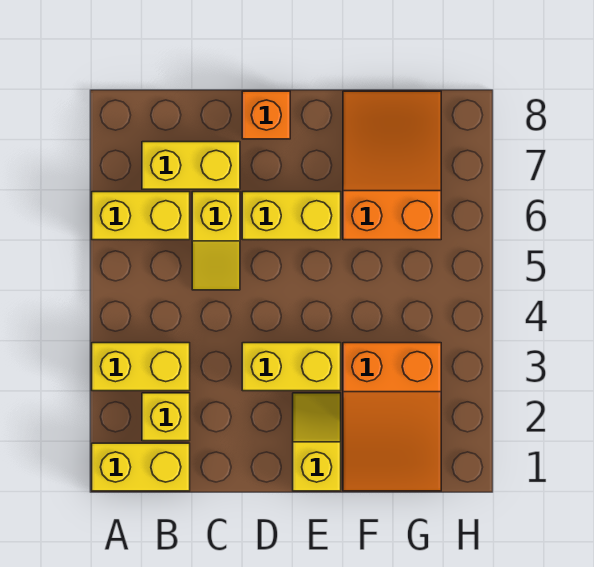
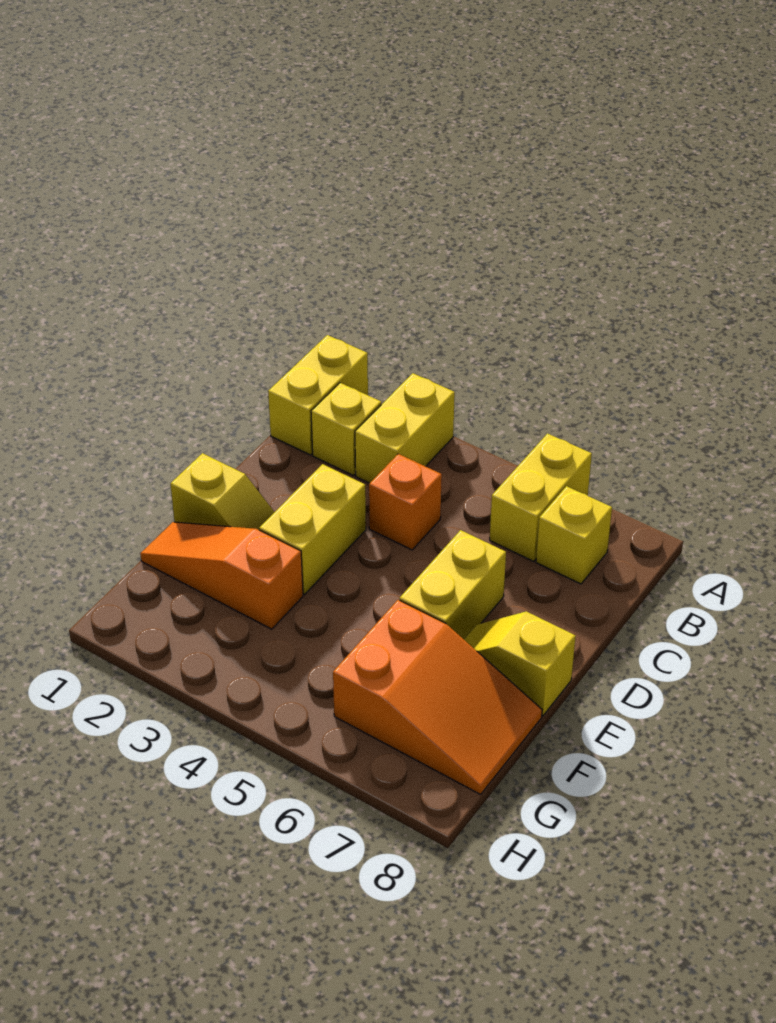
yellow brick B7:C7 level 1 -> yellow brick B7 level 1
yellow slope C5:C6 level 1 top 6 -> yellow slope E7:E8 level 1 top 8
orange brick D8 level 1 -> orange brick C4 level 1
orange slope F1:G3 level 1 top 3 -> orange slope F1:F3 level 1 top 3

